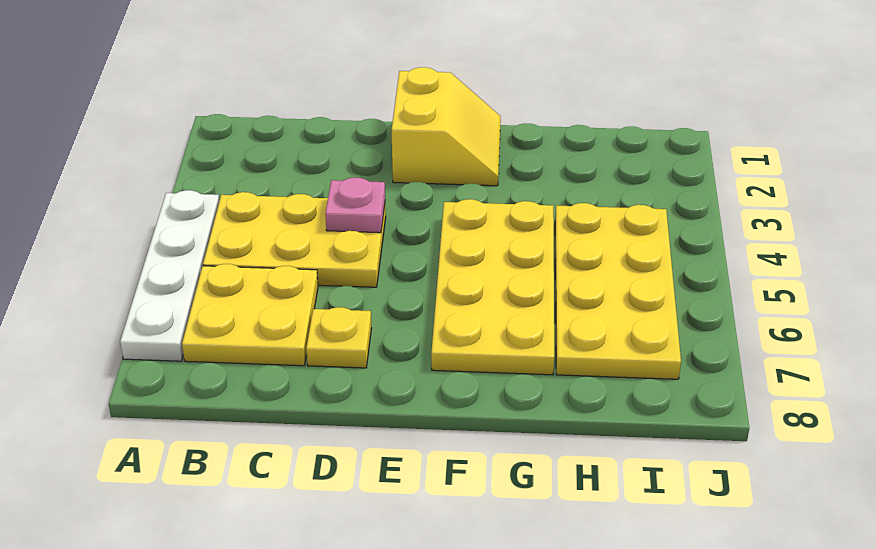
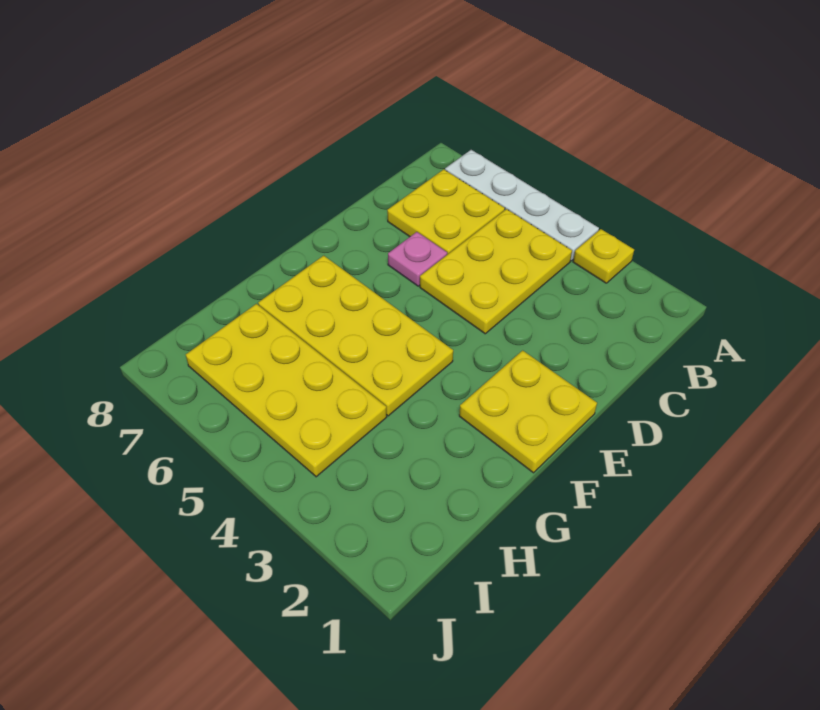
pink plate D4 level 2 -> pink plate D6 level 1
yellow plate D7 level 1 -> yellow plate A3 level 1
yellow slope E1:F2 level 1 top E -> yellow plate E1:F2 level 1

